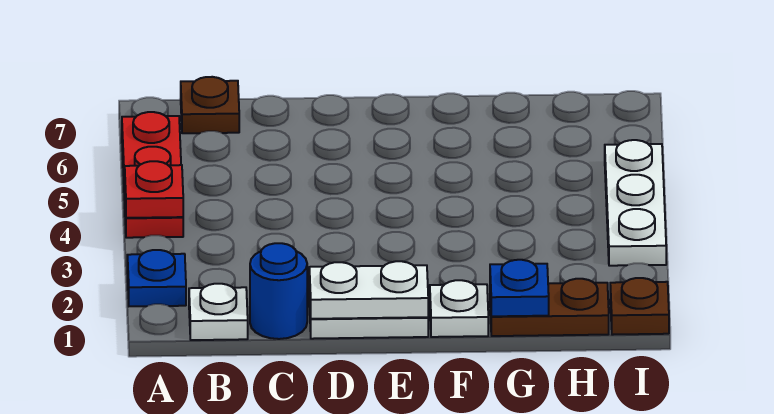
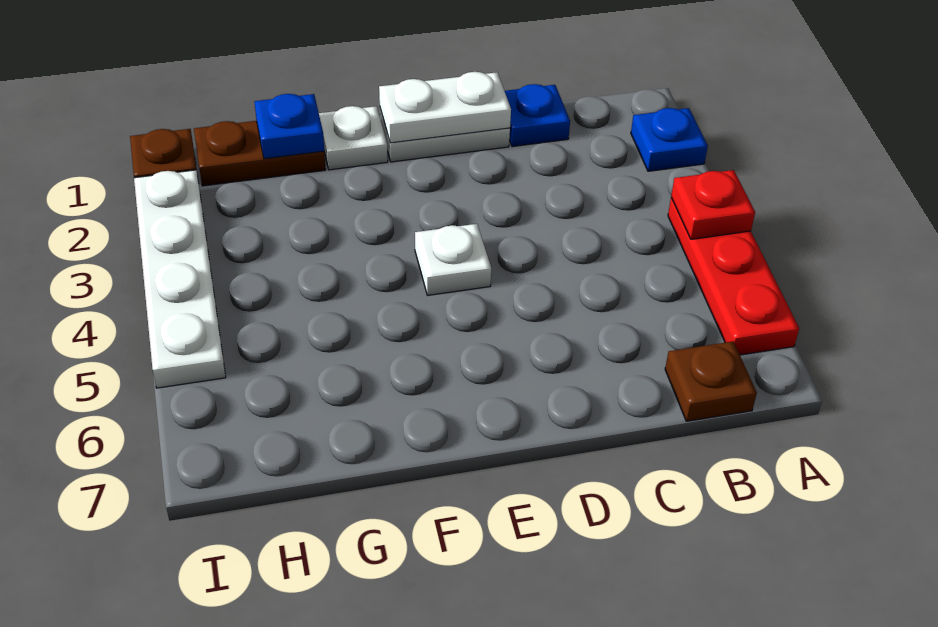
white plate B1 level 1 -> white plate E4 level 1
blue round brick C1 level 1 -> blue plate C1 level 1
white plate I3:I5 level 1 -> white plate I2:I5 level 1

